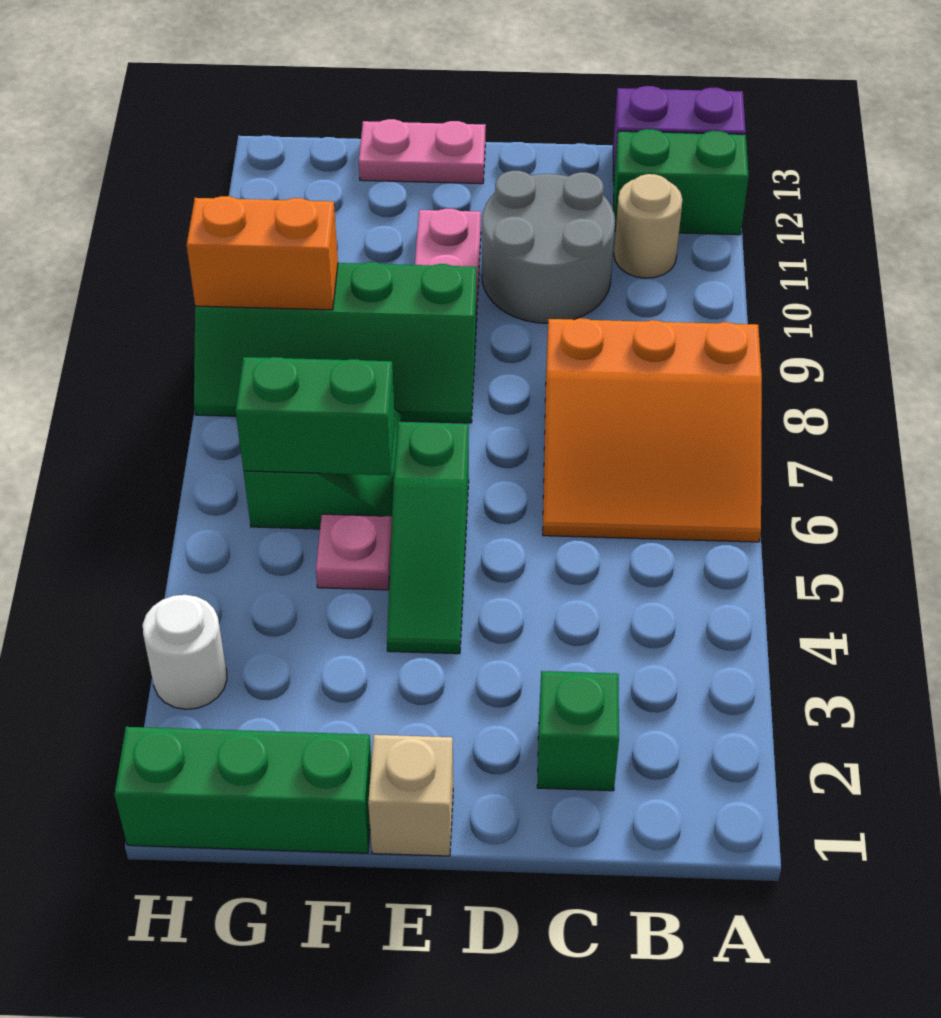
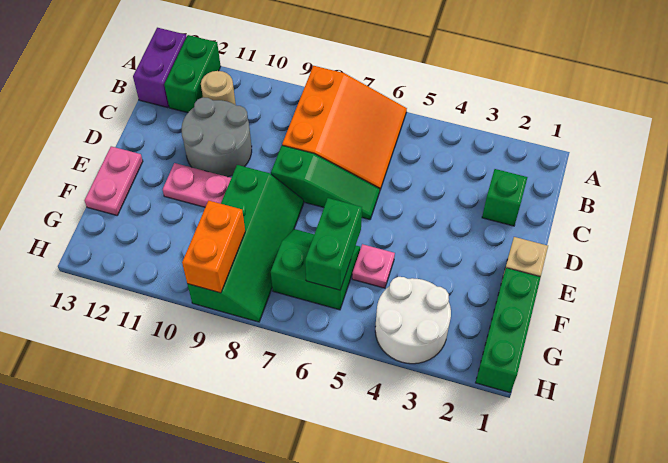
green slope E4:E6 level 1 top 6 -> green slope D6:D8 level 1 top 8
white round brick H3 level 1 -> white round brick G3:H4 level 1

